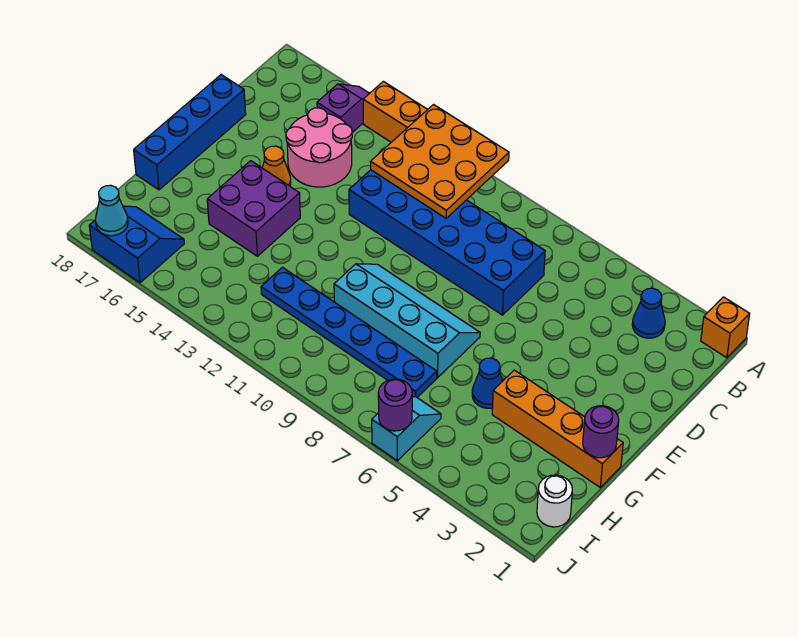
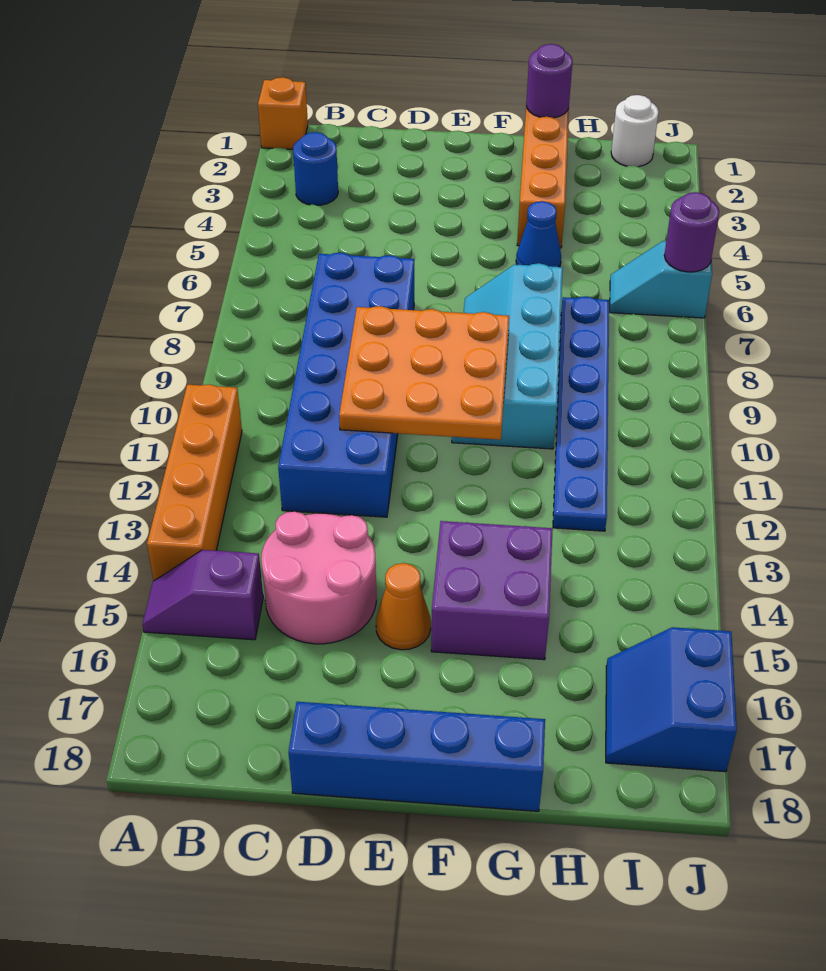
orange plate A10:C12 level 2 -> orange plate D9:F11 level 2
blue cone B3 level 1 -> blue round brick B3 level 1
cyan cone J17 level 2 -> none

